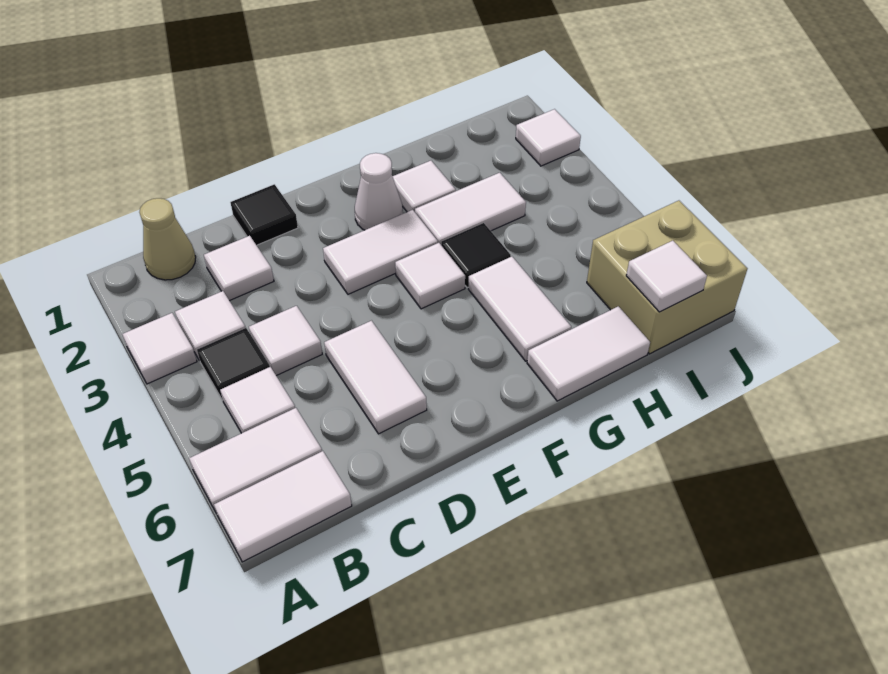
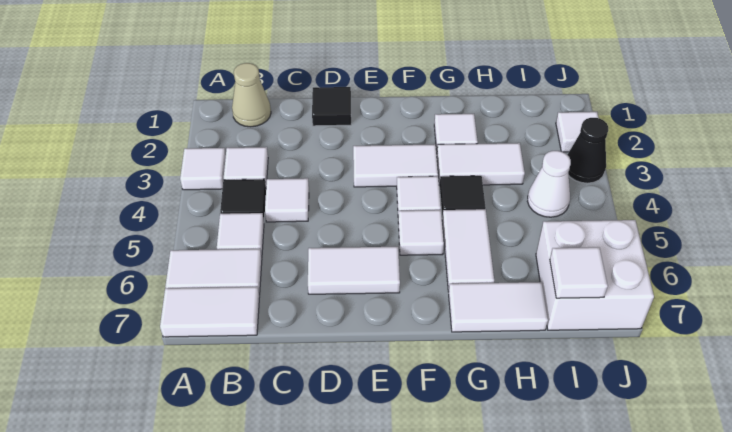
white tile C2 level 1 -> white tile F5 level 1
white tile D5:D6 level 1 -> white tile D6:E6 level 1
white cone F2 level 1 -> white cone I4 level 1
tan brick I6:J7 level 1 -> white brick I6:J7 level 1
none -> black cone J3 level 1

